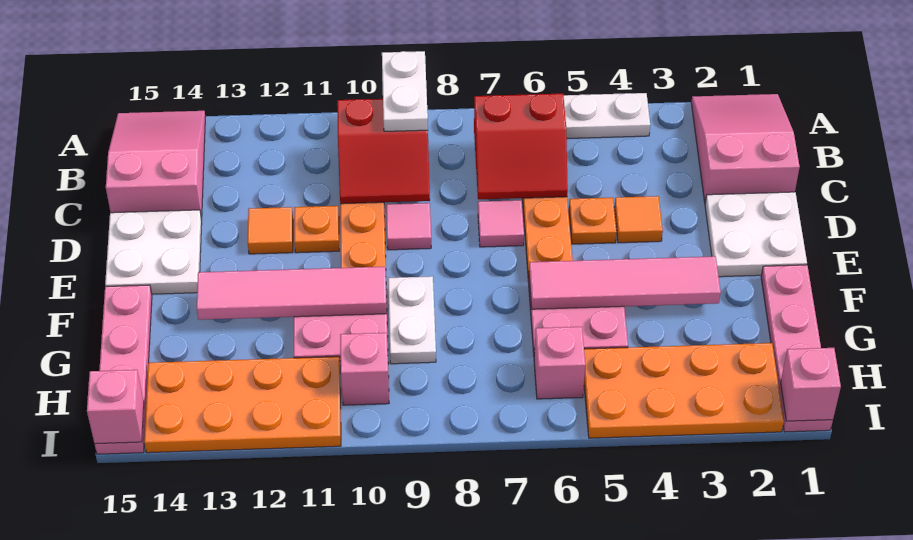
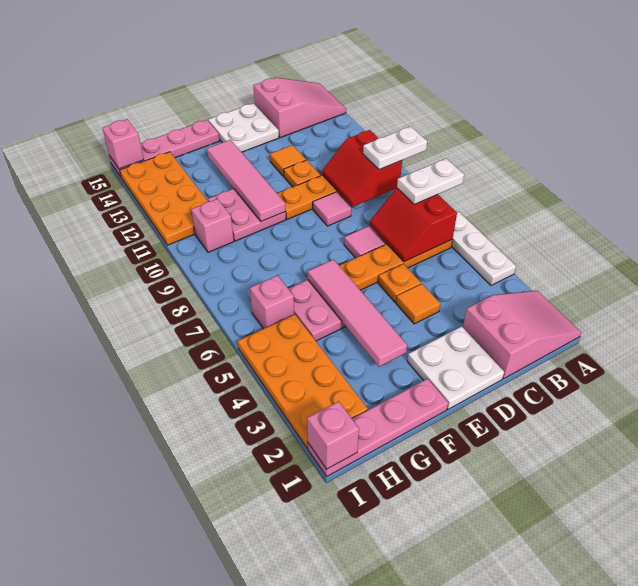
white plate F9:G9 level 1 -> white plate A7:B7 level 3

